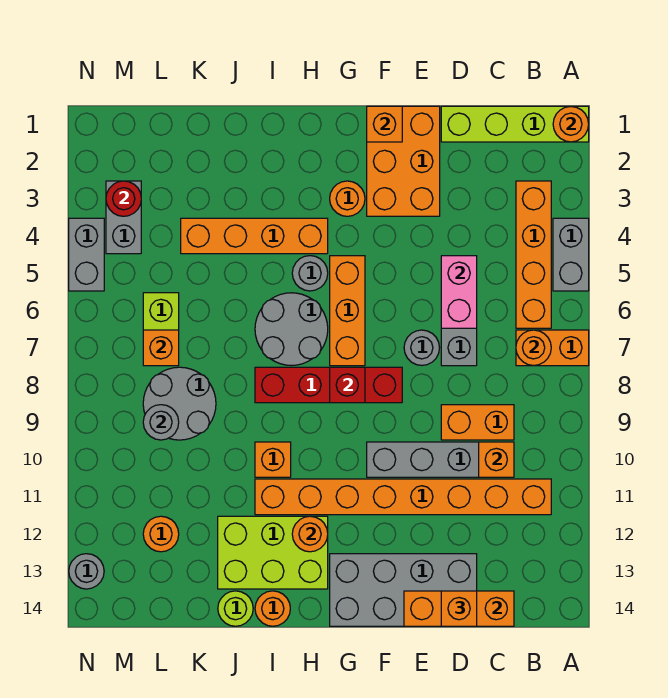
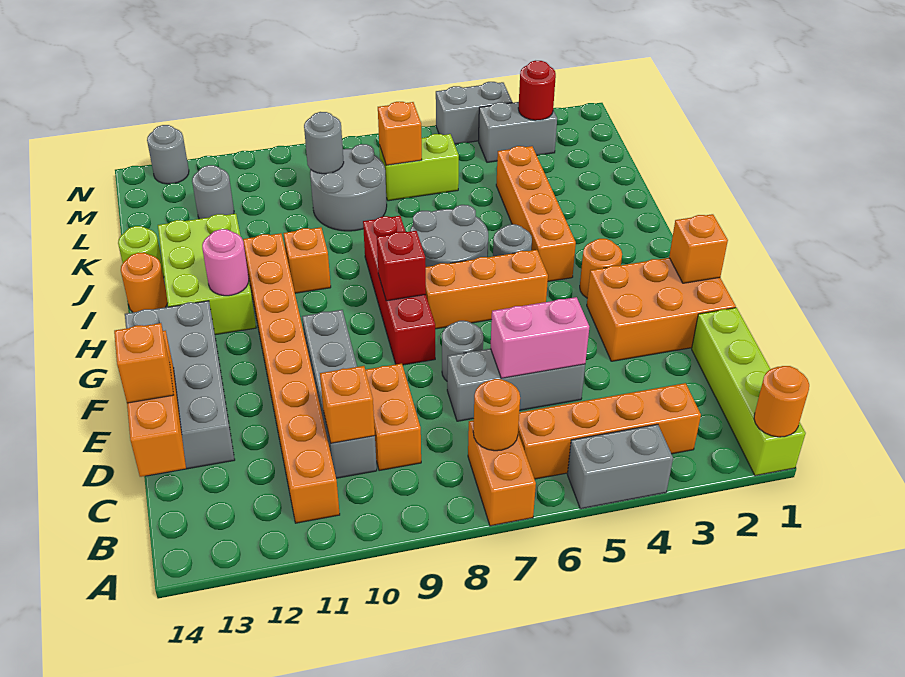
orange round brick H12 level 2 -> pink round brick H12 level 2
orange round brick L12 level 1 -> grey round brick L12 level 1

